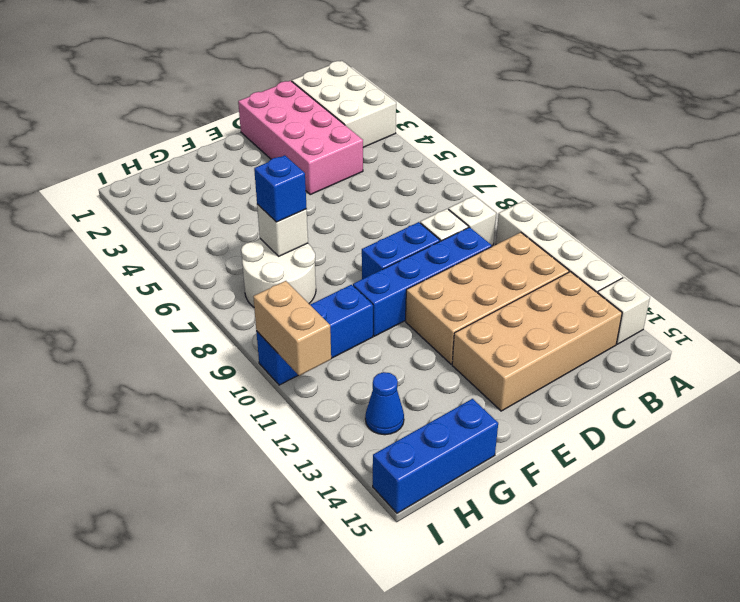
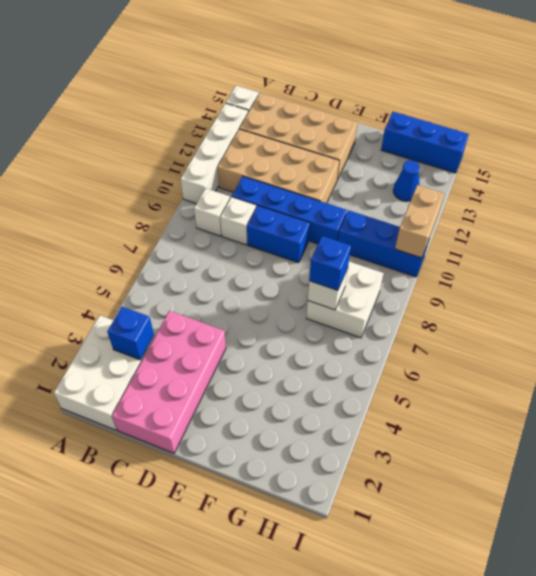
none -> blue brick B3 level 2
white round brick G7:H8 level 1 -> white brick G7:H8 level 1

